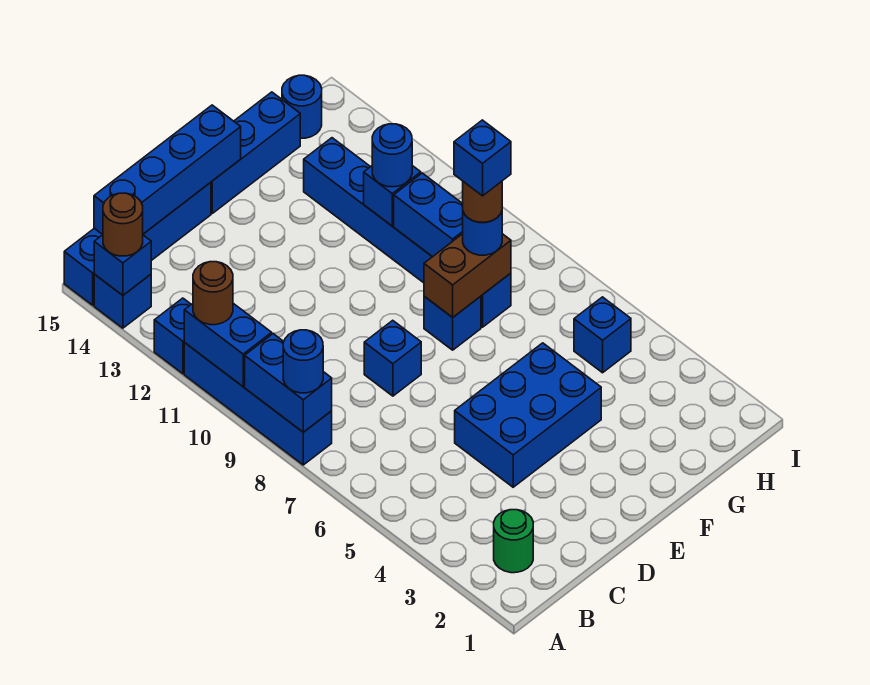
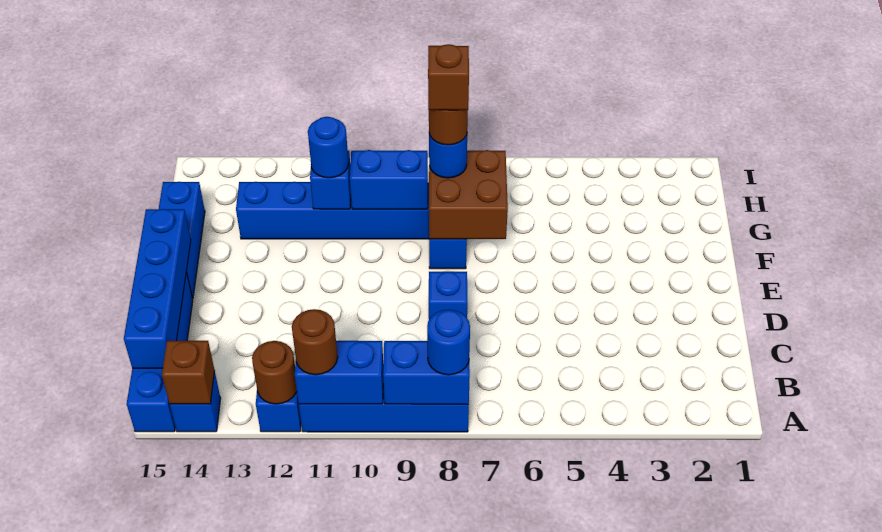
blue brick A14 level 2 -> brown brick A14 level 2
brown round brick A14 level 3 -> brown round brick A12 level 2
green round brick B2 level 1 -> none
blue brick D4:F5 level 1 -> none
brown brick F8:G8 level 2 -> brown brick F7:G8 level 2
blue brick G8 level 5 -> brown brick G8 level 5
blue brick H5 level 1 -> none
blue round brick H15 level 1 -> none

